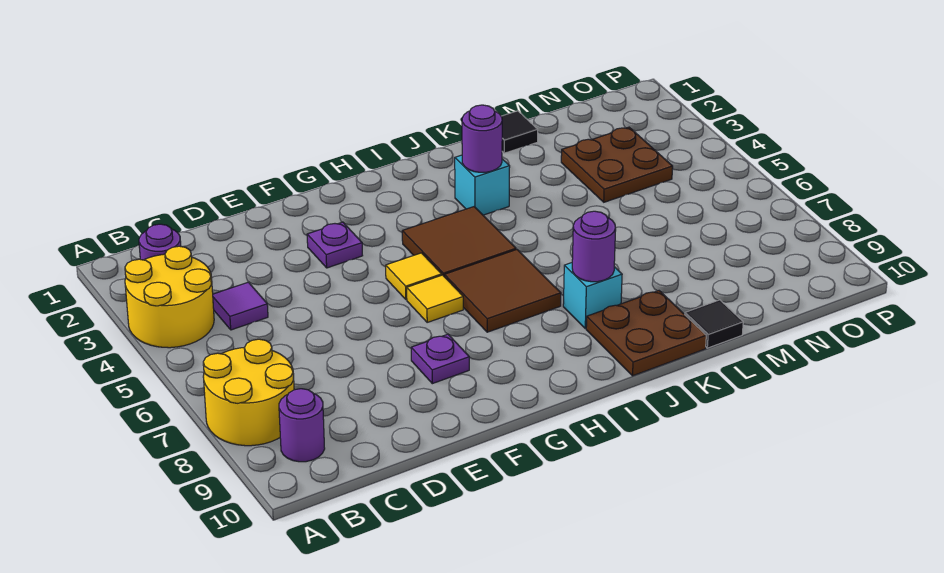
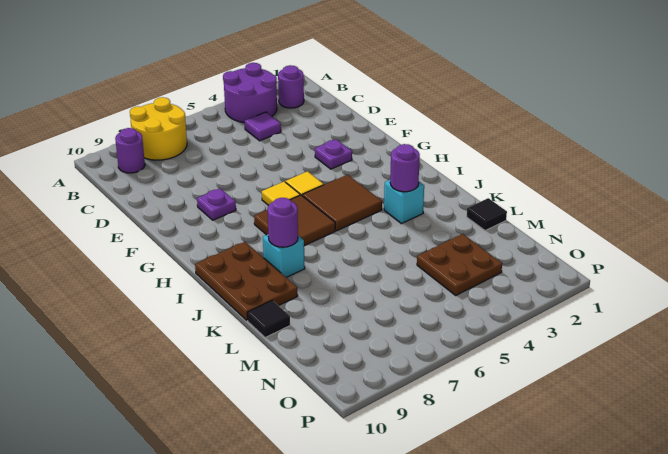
yellow round brick A3:B4 level 1 -> purple round brick A3:B4 level 1
brown plate J9:K10 level 1 -> brown plate I9:K10 level 1

